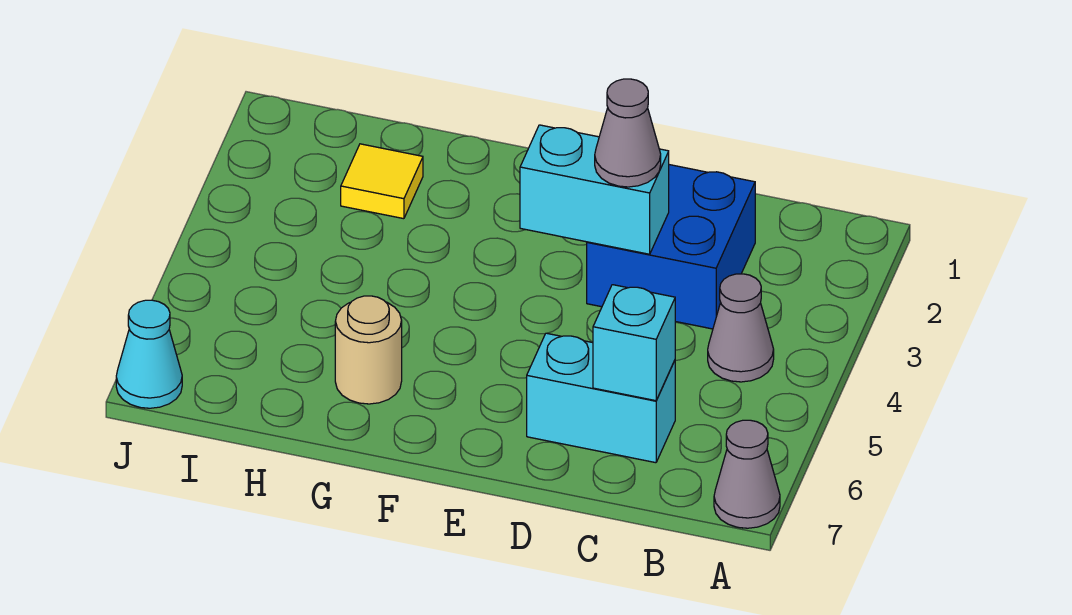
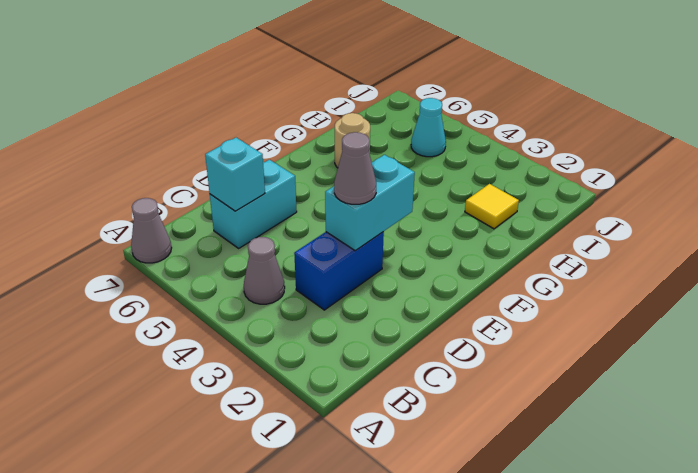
blue brick C2:D3 level 1 -> blue brick C3:D3 level 1
cyan cone J7 level 1 -> cyan cone I5 level 1

